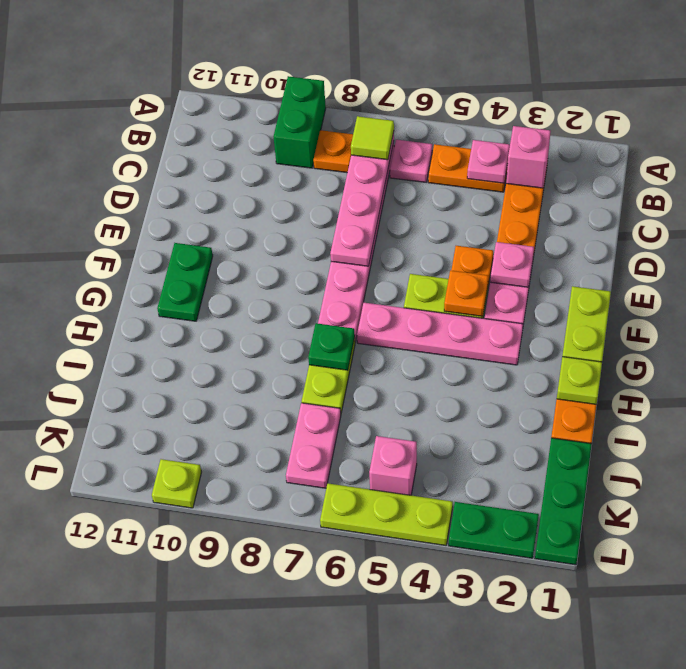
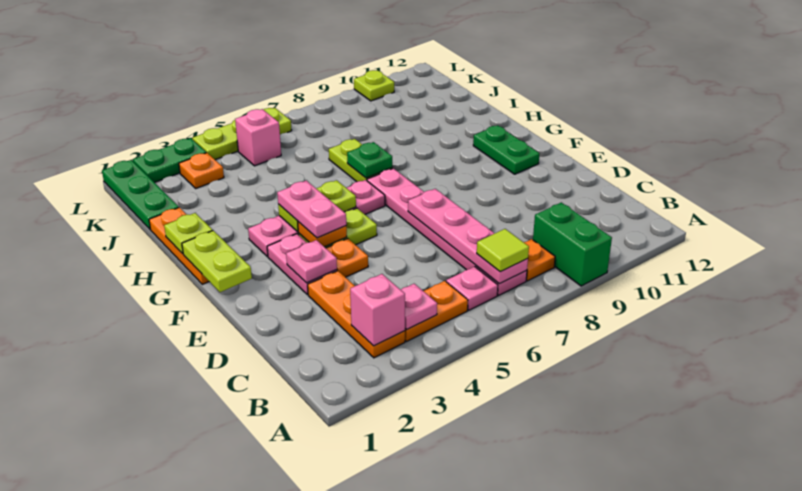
none -> lime plate G4:G5 level 2
pink plate J7:K7 level 1 -> pink plate F4:G4 level 3
none -> orange plate K3 level 1

